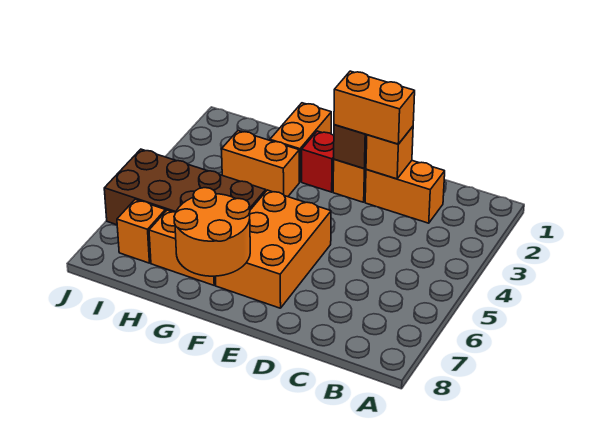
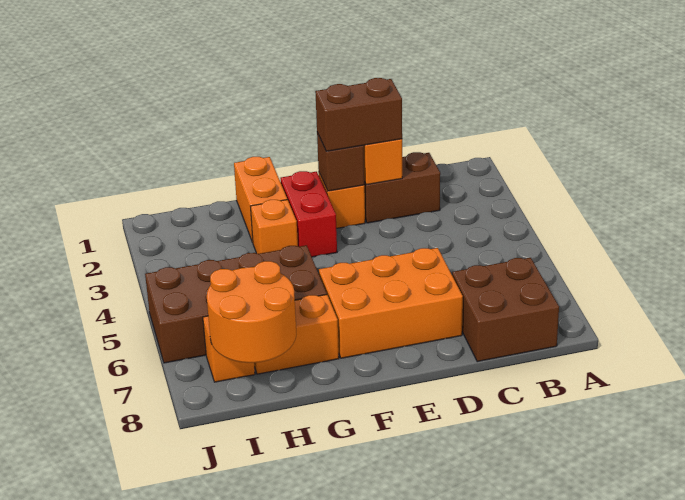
none -> brown brick B7:C8 level 1
orange brick C2:D2 level 1 -> brown brick C2:D2 level 1
orange brick D2:E2 level 3 -> brown brick D2:E2 level 3
orange brick E5:F7 level 1 -> orange brick D6:F7 level 1
red brick F2 level 1 -> red brick F2:F3 level 1
orange round brick F7:G8 level 2 -> orange round brick H7:I8 level 2
orange brick G3:H3 level 1 -> orange brick G3 level 1

